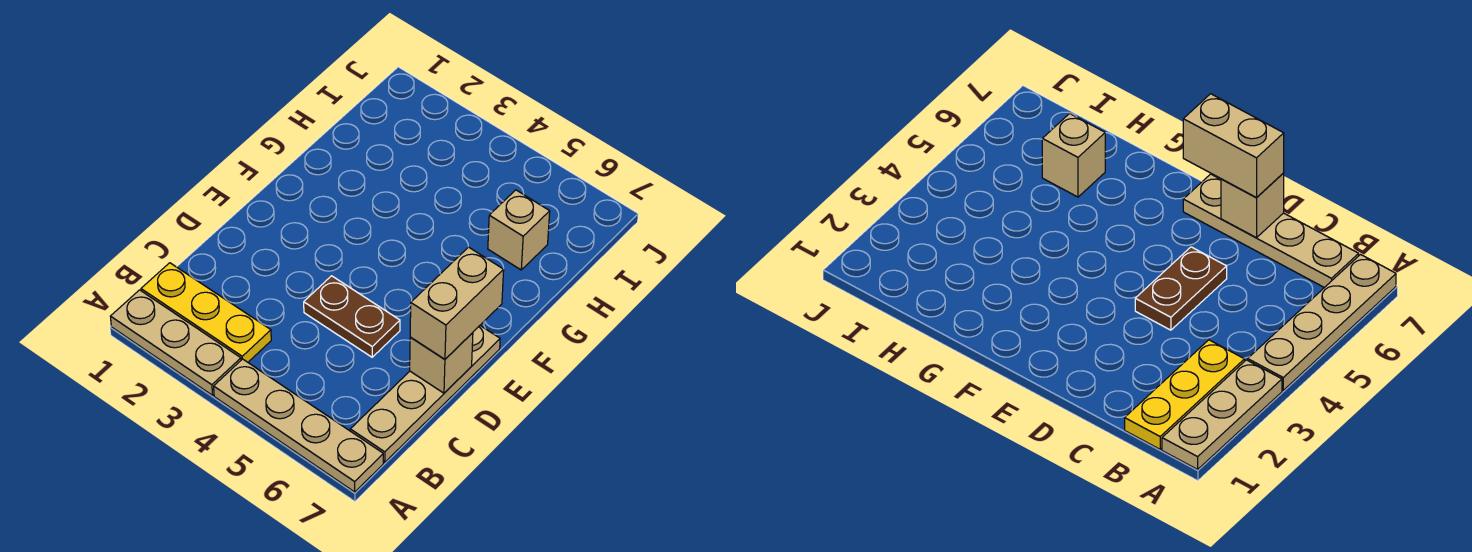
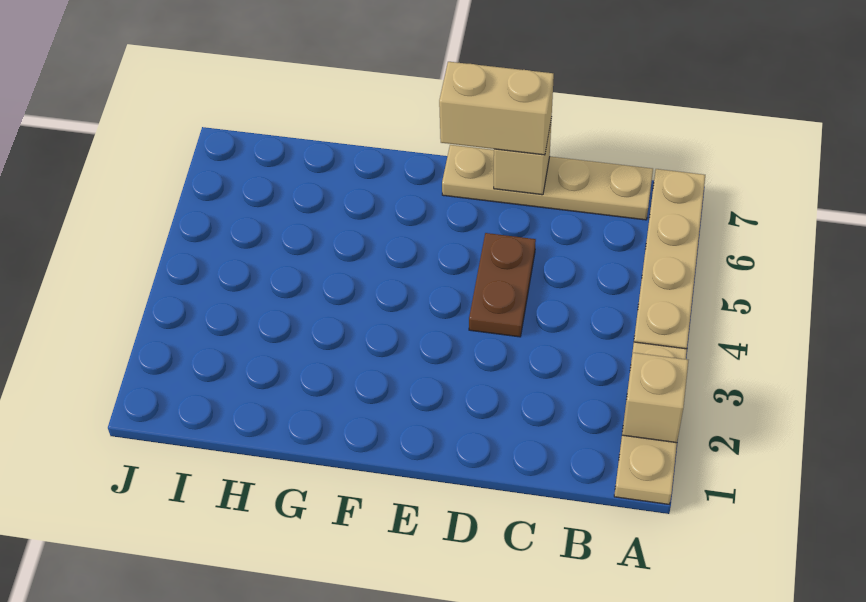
yellow plate B1:B3 level 1 -> none
tan brick H6 level 1 -> tan brick A2 level 2

